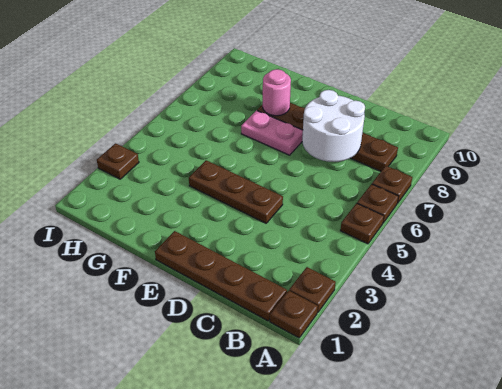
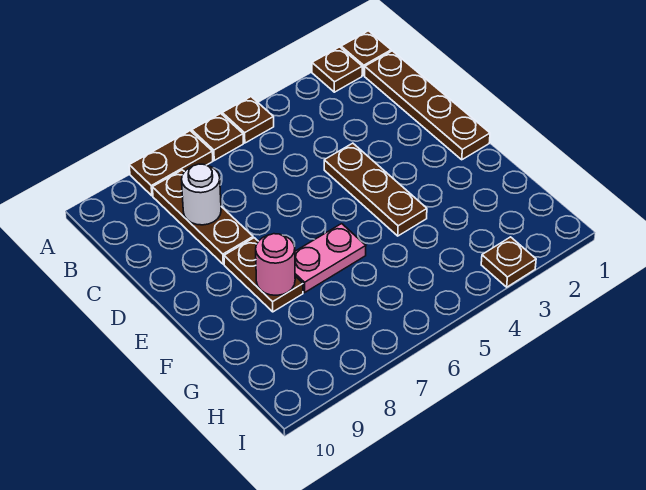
brown plate A7 level 1 -> brown plate A7:A8 level 1
white round brick C7:D8 level 2 -> white round brick C8 level 2
pink plate E7:F7 level 1 -> pink plate F6:F7 level 1

